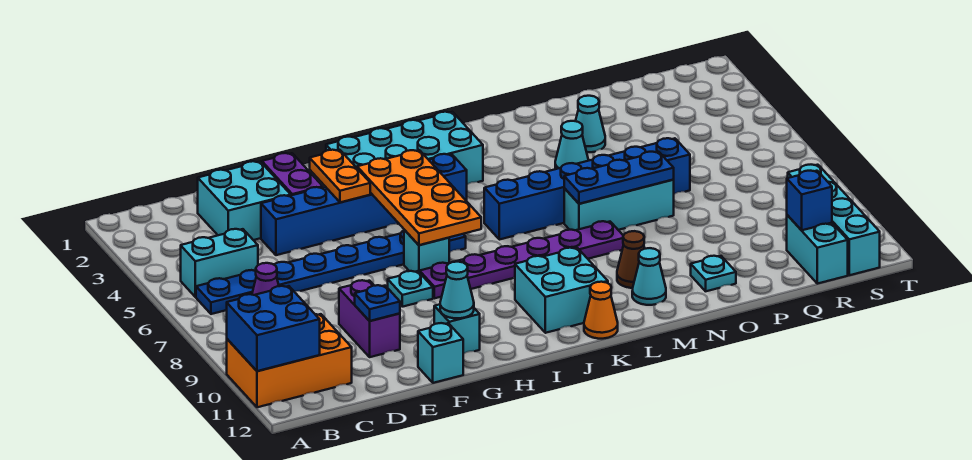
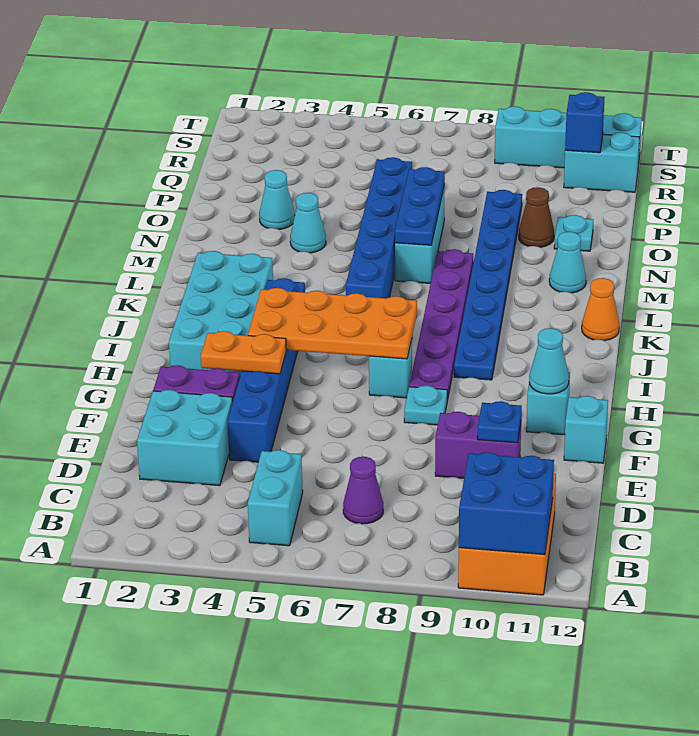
blue plate B6:I6 level 1 -> blue plate I9:P9 level 1
cyan brick J10:K11 level 1 -> none
brown cone M10 level 1 -> brown cone O10 level 1

